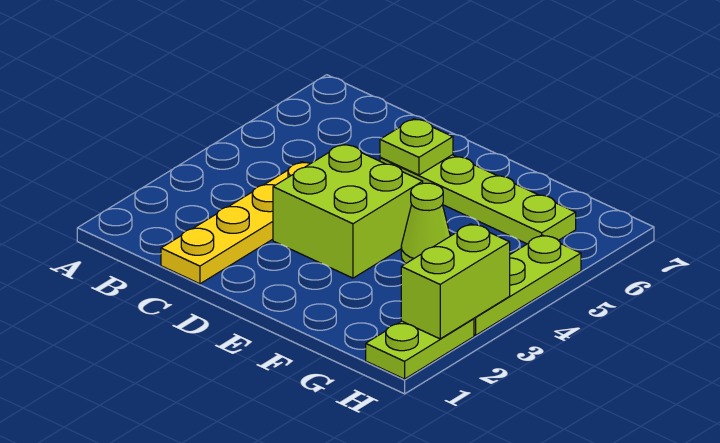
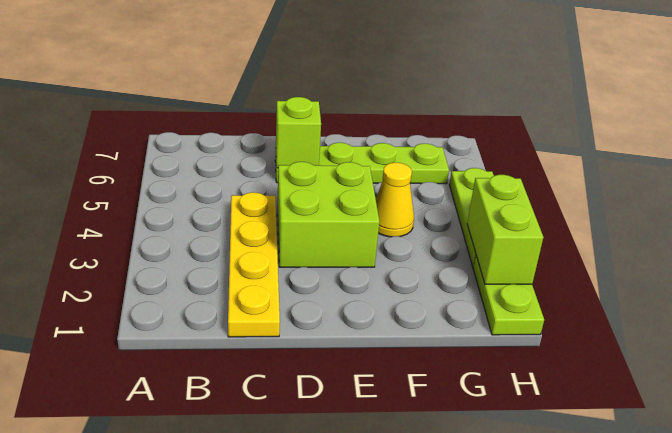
lime plate D6 level 2 -> lime brick D6 level 2
lime cone F4 level 1 -> yellow cone F4 level 1

